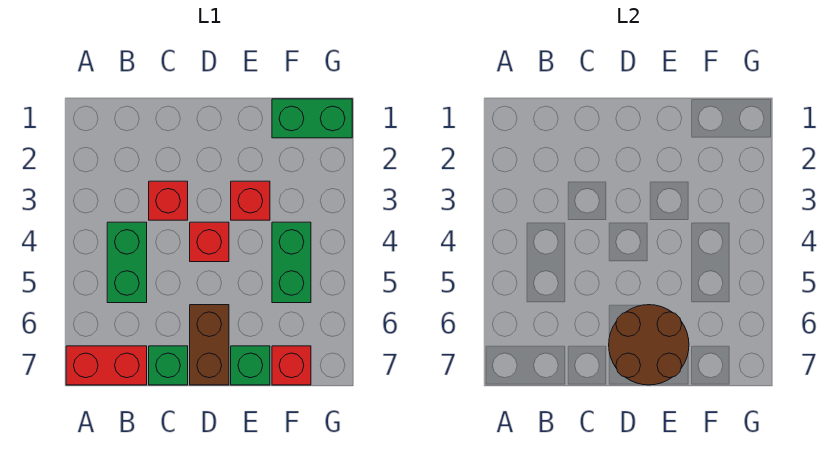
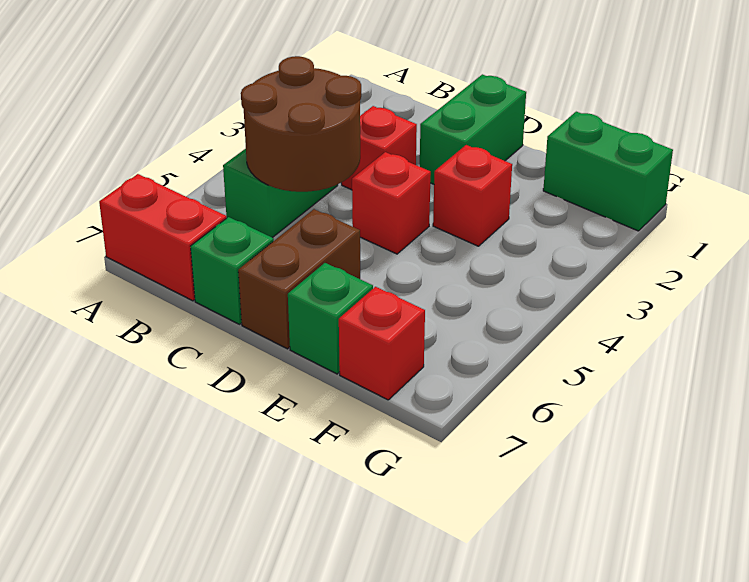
brown round brick D6:E7 level 2 -> brown round brick B4:C5 level 2
green brick F4:F5 level 1 -> green brick D1:D2 level 1

